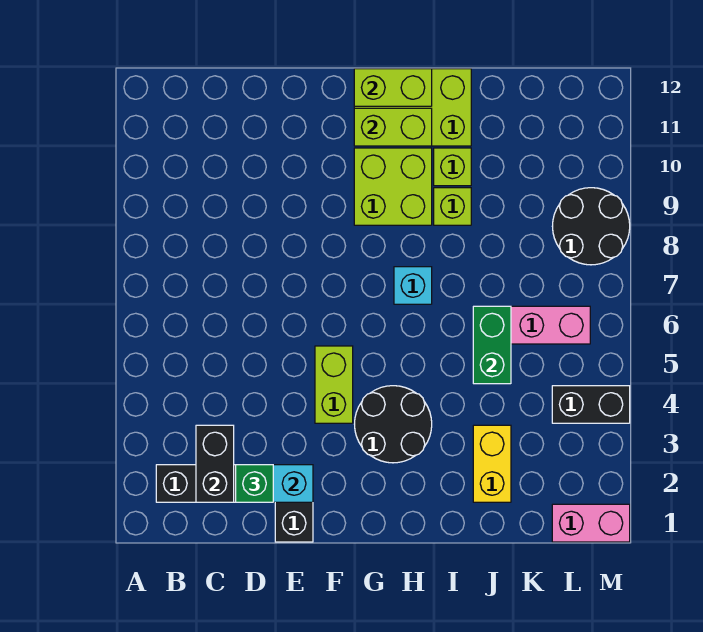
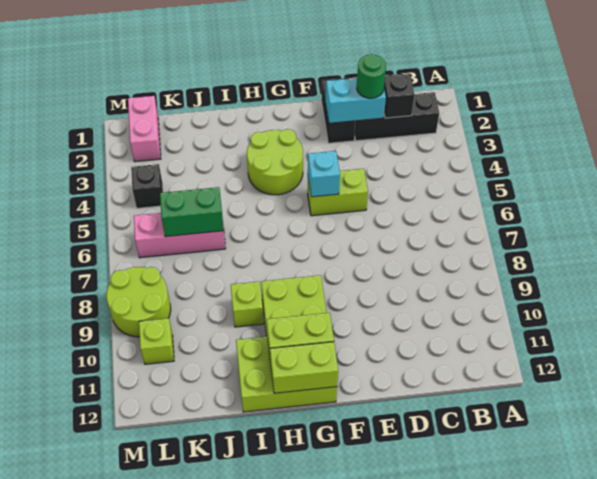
black brick C2:C3 level 2 -> black brick C2 level 2
green brick D2 level 3 -> green round brick D2 level 3
lime brick F4:F5 level 1 -> lime brick E5:F5 level 1
black round brick G3:H4 level 1 -> lime round brick G3:H4 level 1
cyan brick H7 level 1 -> cyan brick F5 level 2
lime brick I10 level 1 -> lime brick L10 level 1
yellow brick J2:J3 level 1 -> none
green brick J5:J6 level 2 -> green brick J6:K6 level 2
pink brick L1:M1 level 1 -> pink brick L1:L2 level 1
black brick L4:M4 level 1 -> black brick L4 level 1
black round brick L8:M9 level 1 -> lime round brick L8:M9 level 1

